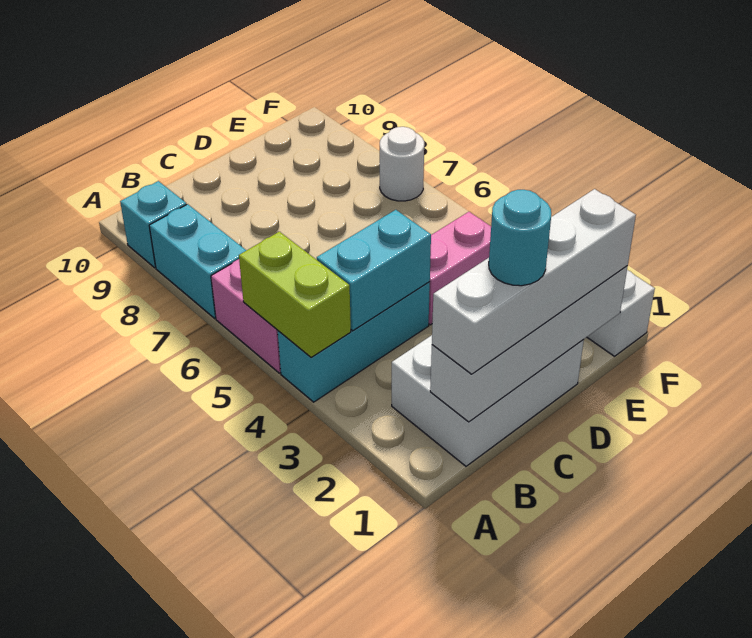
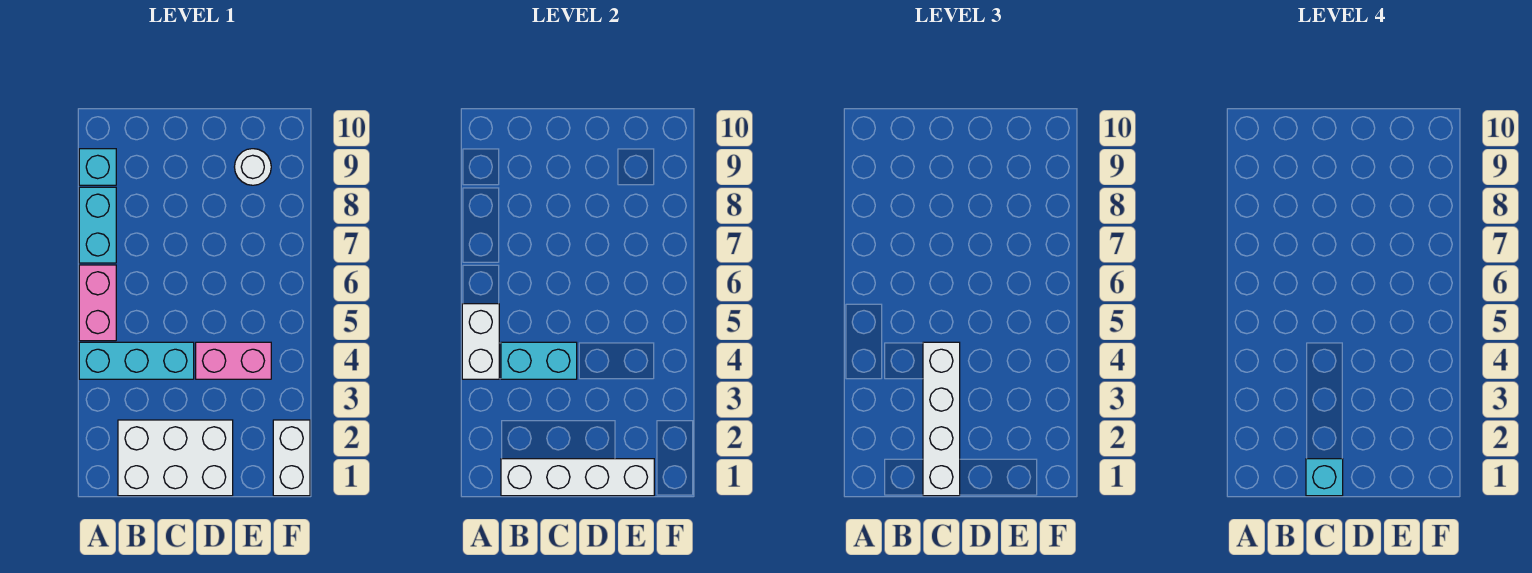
lime brick A4:A5 level 2 -> white brick A4:A5 level 2
white brick B1:E1 level 3 -> white brick C1:C4 level 3
cyan round brick C1 level 4 -> cyan brick C1 level 4
white round brick F7 level 1 -> white round brick E9 level 1

